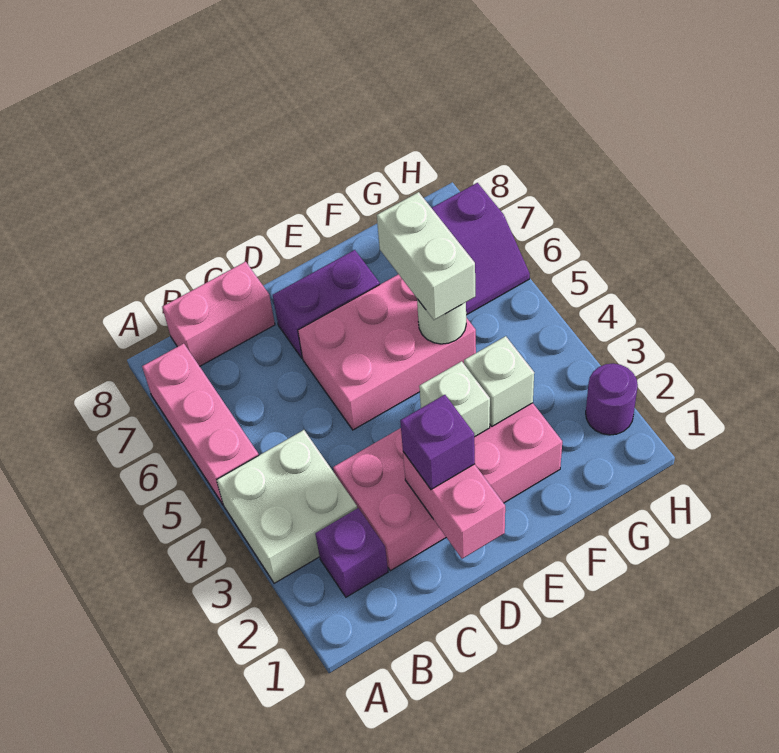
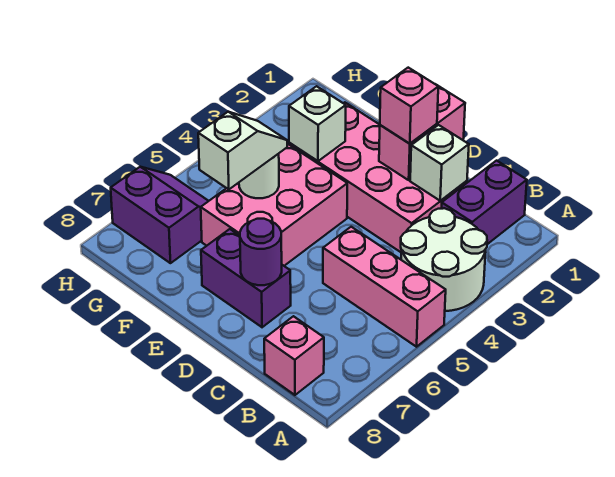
white brick A3:B4 level 1 -> white round brick A3:B4 level 1
pink brick A5:A7 level 1 -> pink brick A5:C5 level 1
purple brick B2 level 1 -> purple brick B1:B2 level 1
pink brick B8:C8 level 1 -> pink brick B8 level 1
purple brick D2 level 3 -> pink brick D2 level 3
pink brick D5:F6 level 1 -> pink brick E4:F6 level 1
white brick E3 level 2 -> white brick C2 level 2
white brick F5:F6 level 3 -> white slope F5:F6 level 3 top 6
purple round brick H2 level 1 -> purple round brick D7 level 2

